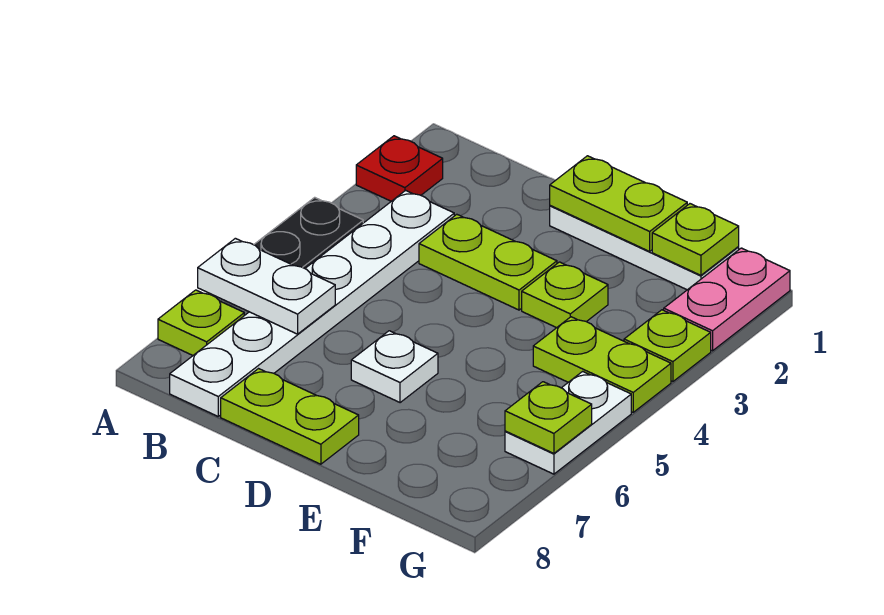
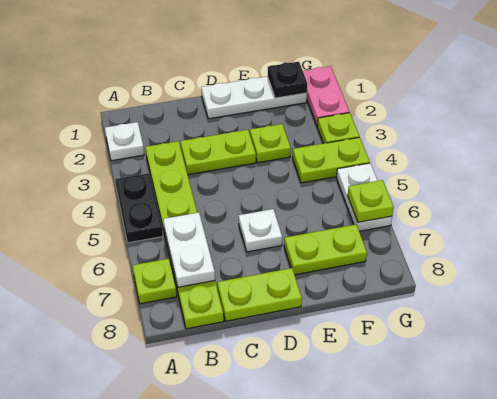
red plate A2 level 1 -> white plate A2 level 1
white plate A6:B6 level 2 -> white plate B6:B7 level 2
white plate B3:B8 level 1 -> lime plate B3:B8 level 1
lime plate D1:E1 level 2 -> lime plate E7:F7 level 1
lime plate F1 level 2 -> black plate F1 level 2

